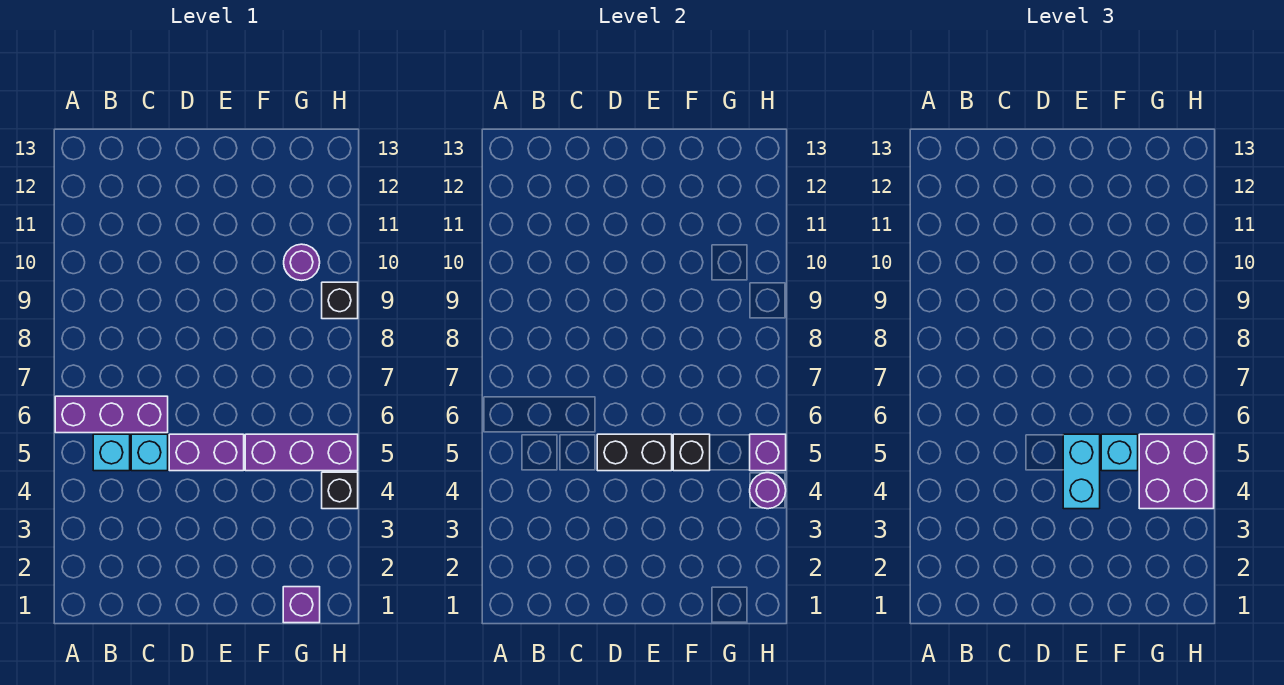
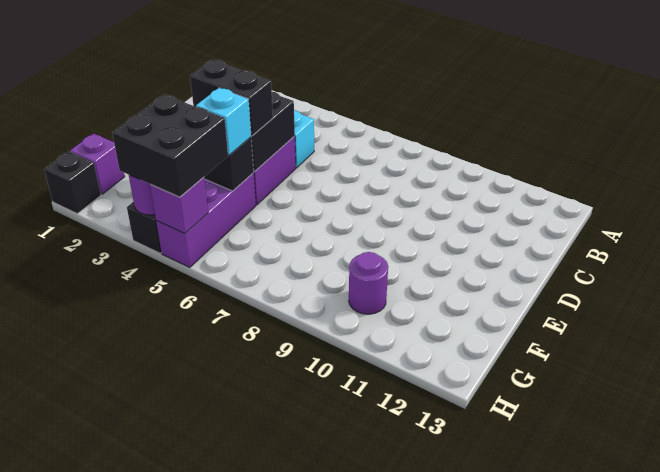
purple brick A6:C6 level 1 -> none
cyan brick B5 level 1 -> none
cyan brick E4:E5 level 3 -> black brick E4:E5 level 3
purple brick G4:H5 level 3 -> black brick G4:H5 level 3
black brick H9 level 1 -> black brick H1 level 1

